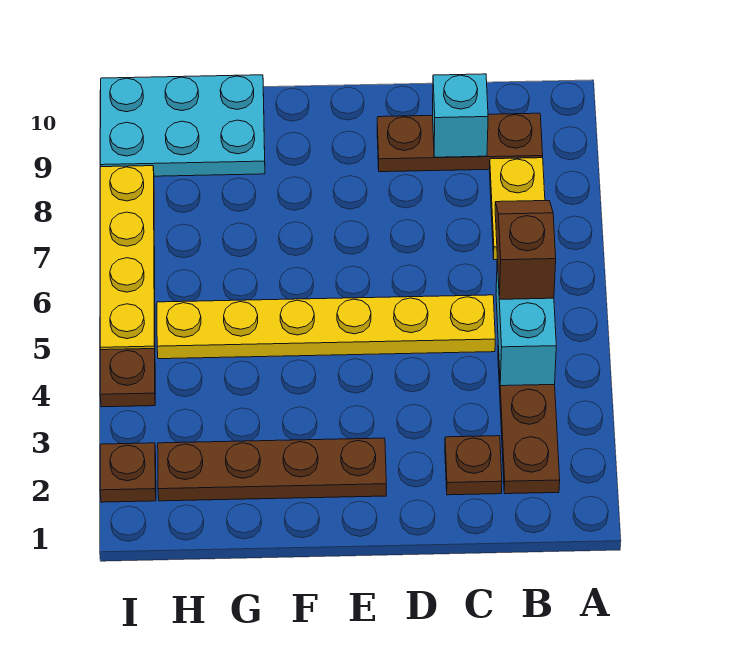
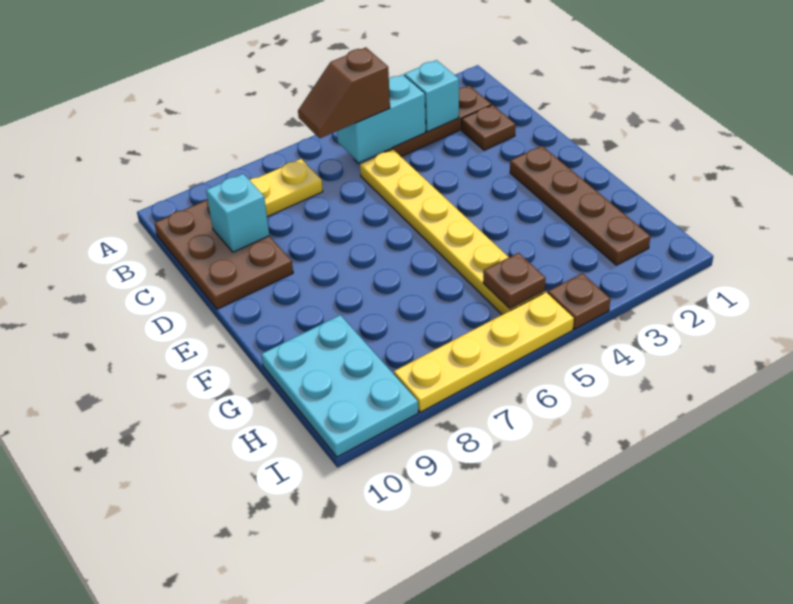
none -> cyan brick B3 level 2
brown plate B9:D9 level 1 -> brown plate B9:D10 level 1
brown plate I2 level 1 -> brown plate H5 level 2

